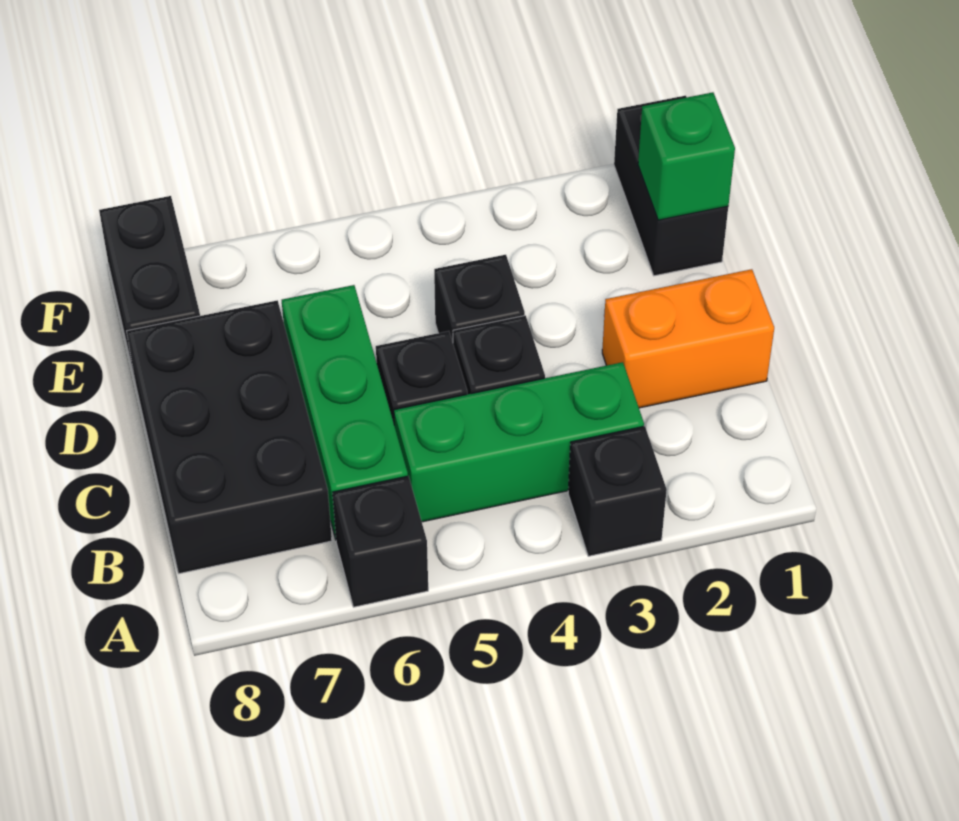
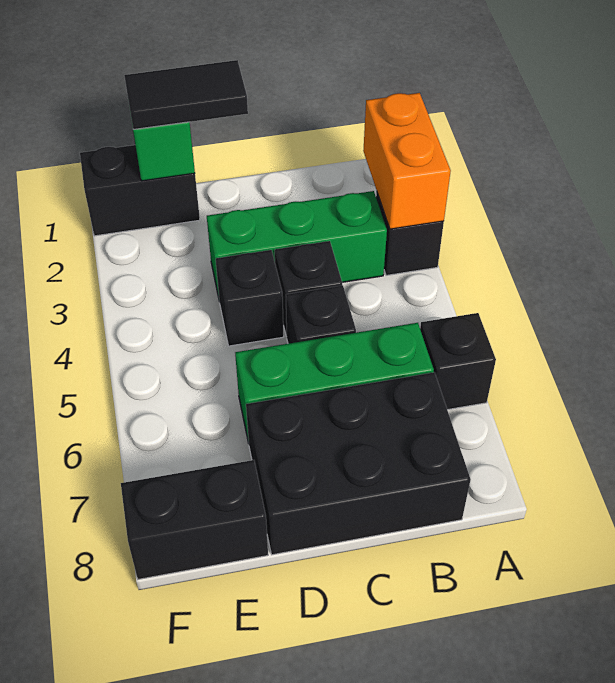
green brick B3:B5 level 1 -> green brick B3:D3 level 1
orange brick C1:C2 level 1 -> orange brick A2:A3 level 2
none -> black tile D1:E1 level 3

